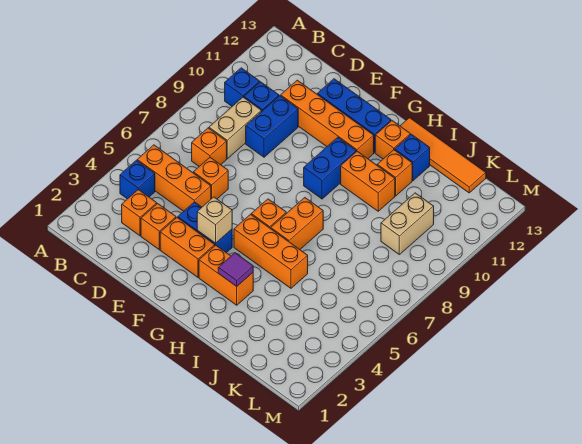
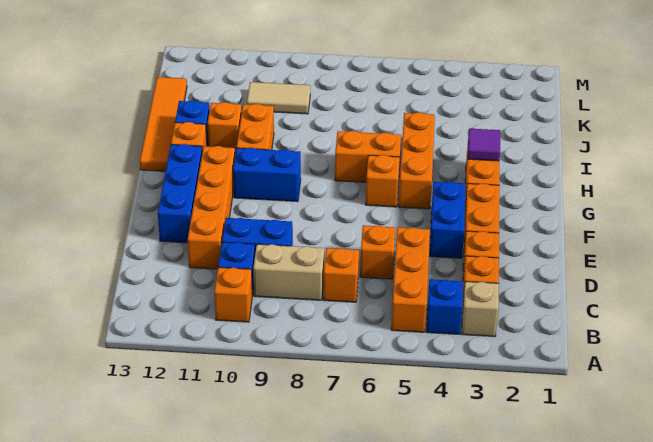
blue brick B10 level 1 -> orange brick B10 level 1
tan brick F4 level 2 -> tan brick B3 level 1
tan brick K9:K10 level 1 -> tan tile K9:K10 level 1

